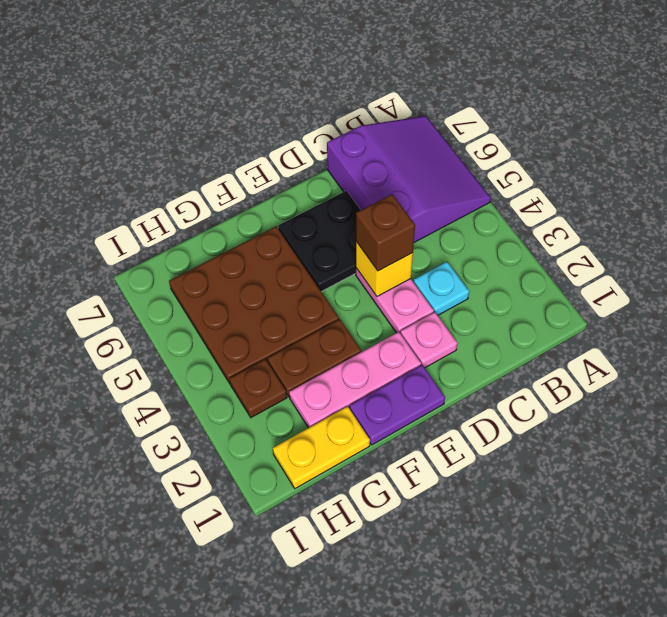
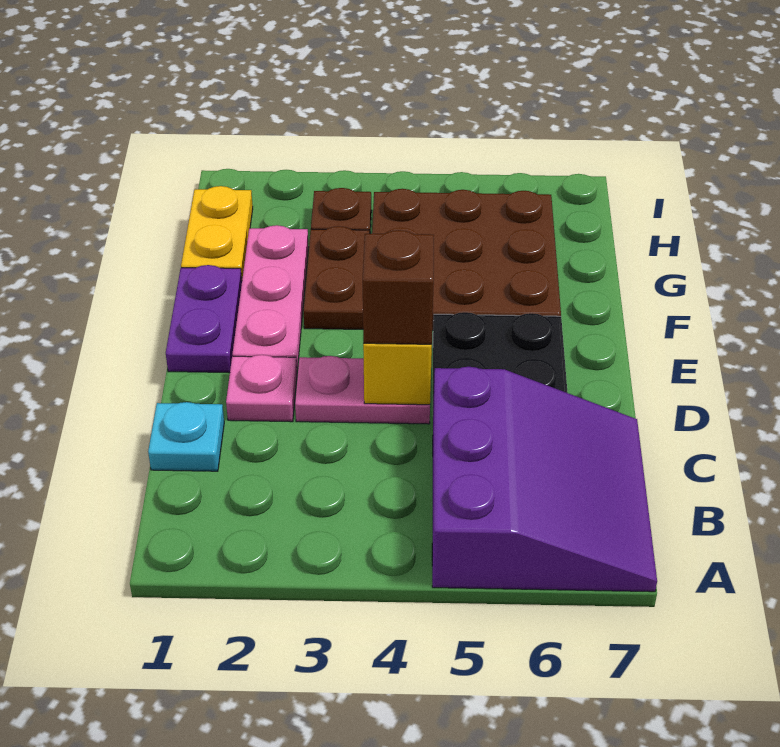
purple slope A5:C7 level 1 top C -> purple slope A5:C7 level 1 top 5
cyan plate C3 level 1 -> cyan plate C1 level 1

